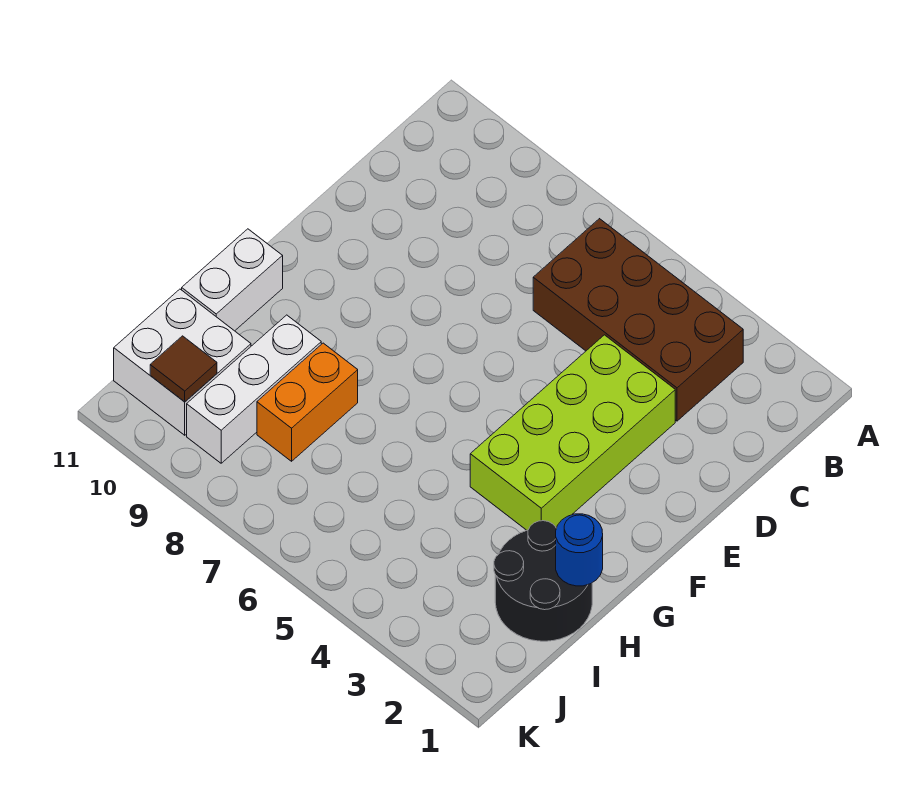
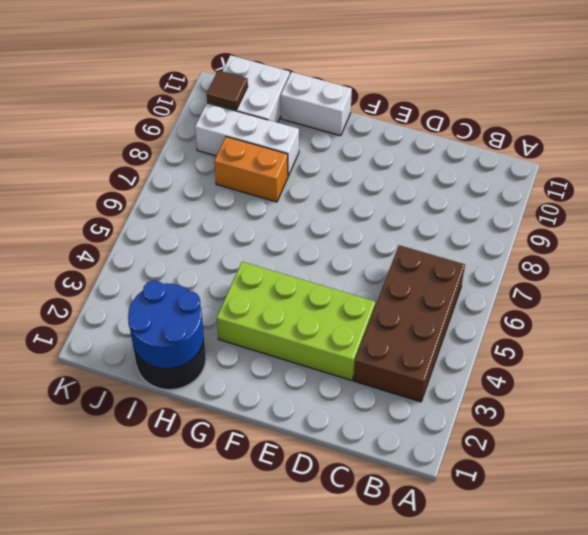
blue round brick H1 level 2 -> blue round brick H1:I2 level 2

